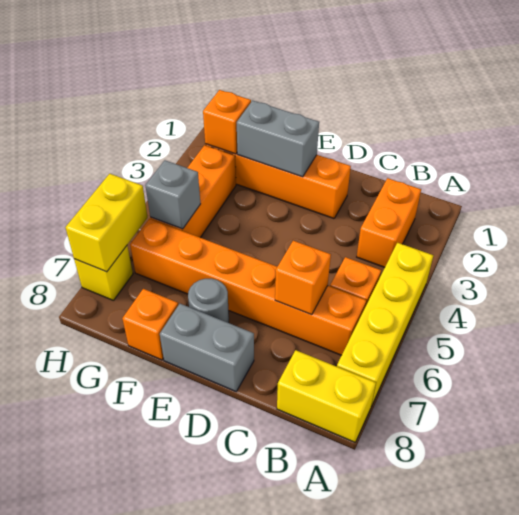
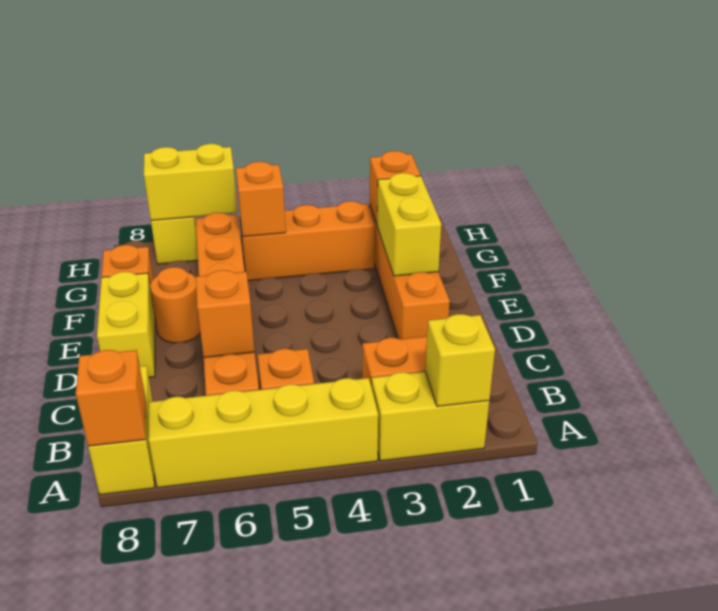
none -> yellow brick A2:A3 level 1
none -> yellow brick A2 level 2
none -> orange brick A8 level 2
grey brick D8:E8 level 1 -> yellow brick D8:E8 level 1
grey brick E2:F2 level 2 -> yellow brick E2:F2 level 2
grey round brick E7 level 1 -> orange round brick E7 level 1
grey brick G5 level 2 -> orange brick G5 level 2

